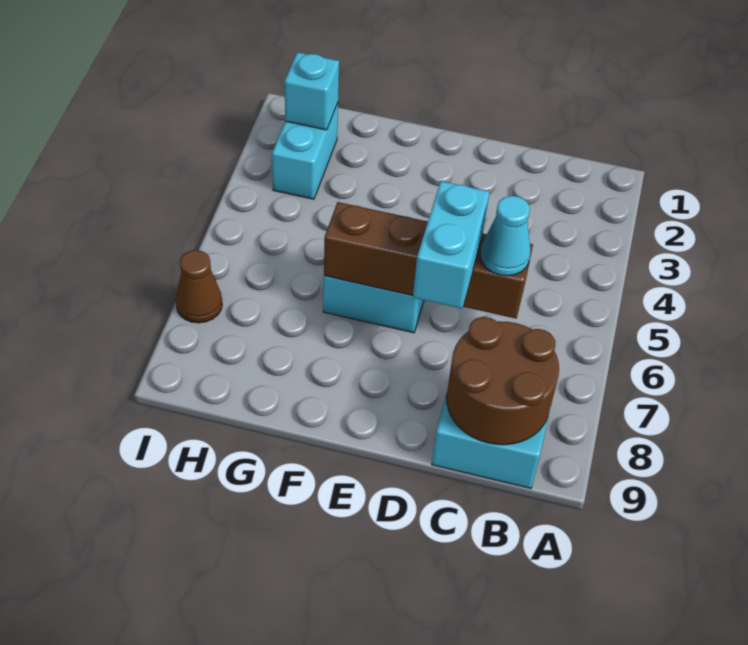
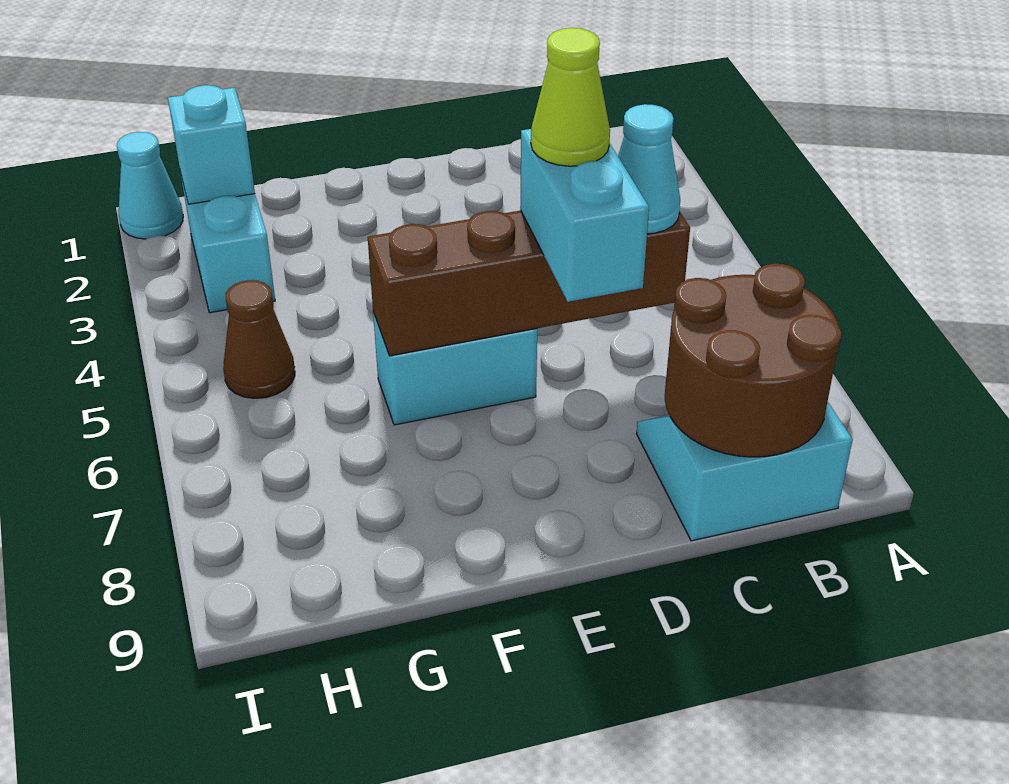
none -> lime cone D6 level 4
none -> cyan cone I1 level 1
brown cone I7 level 1 -> brown cone H5 level 1

